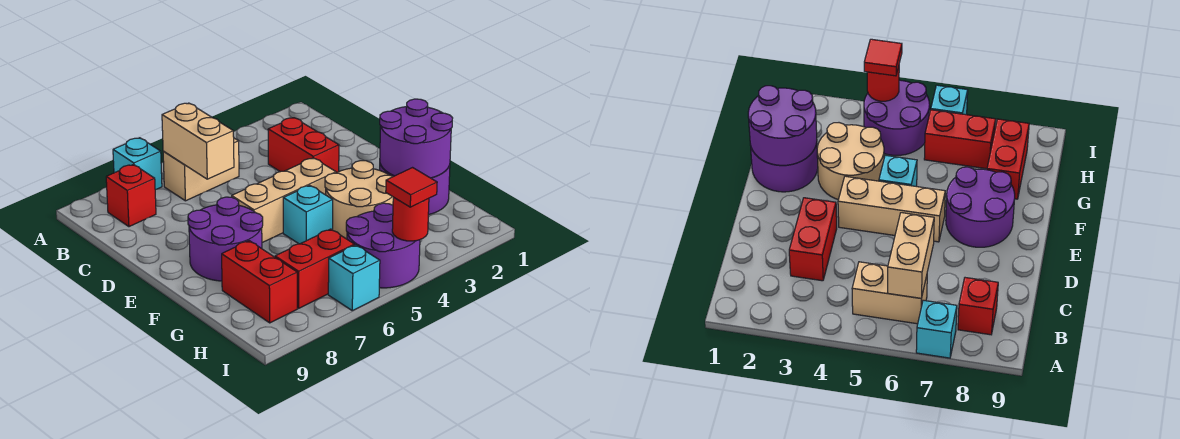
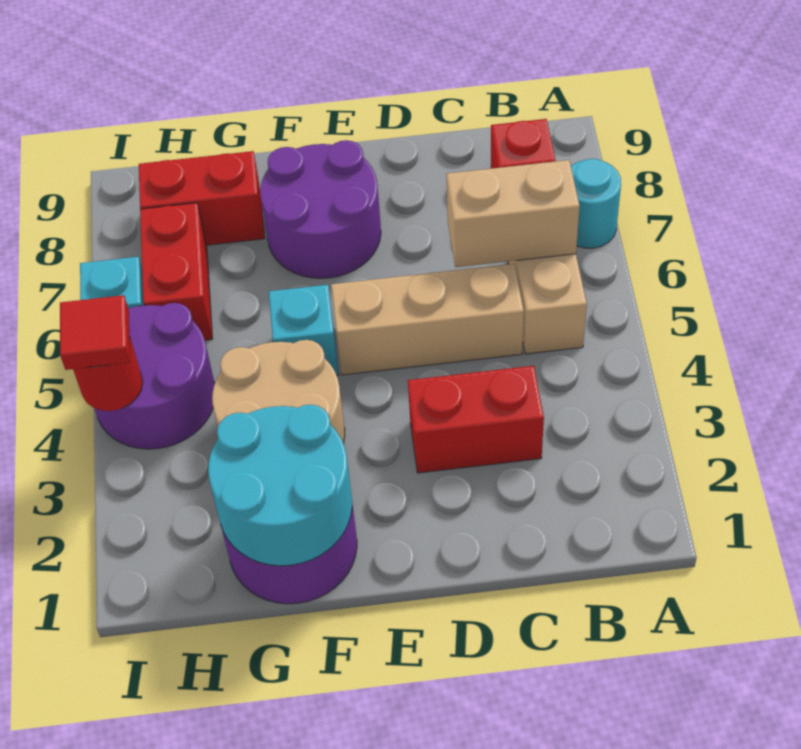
cyan brick A7 level 1 -> cyan round brick A7 level 1
tan brick E4:E6 level 1 -> tan brick C5:E5 level 1
purple round brick F1:G2 level 2 -> cyan round brick F1:G2 level 2

